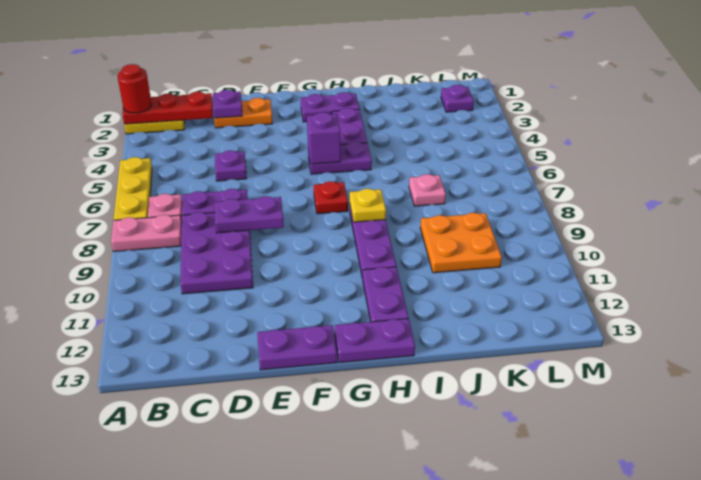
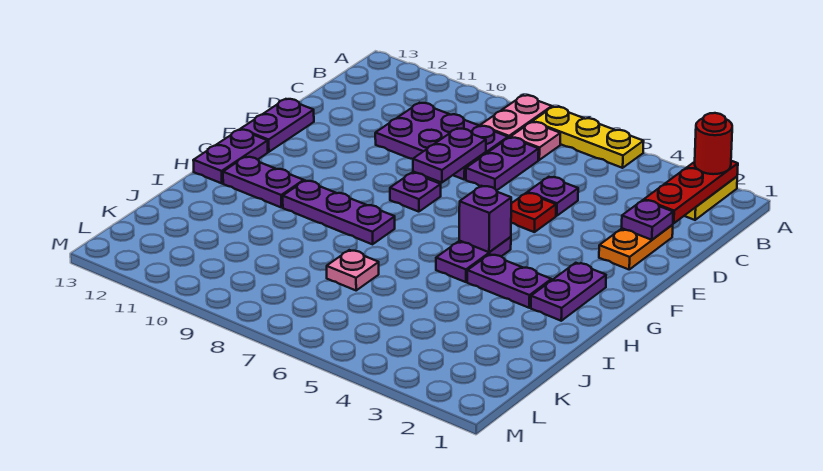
red plate G7 level 1 -> red plate E5 level 1
yellow plate H8 level 2 -> none
orange plate J9:K10 level 1 -> none
purple plate L2 level 1 -> purple plate F8 level 1

